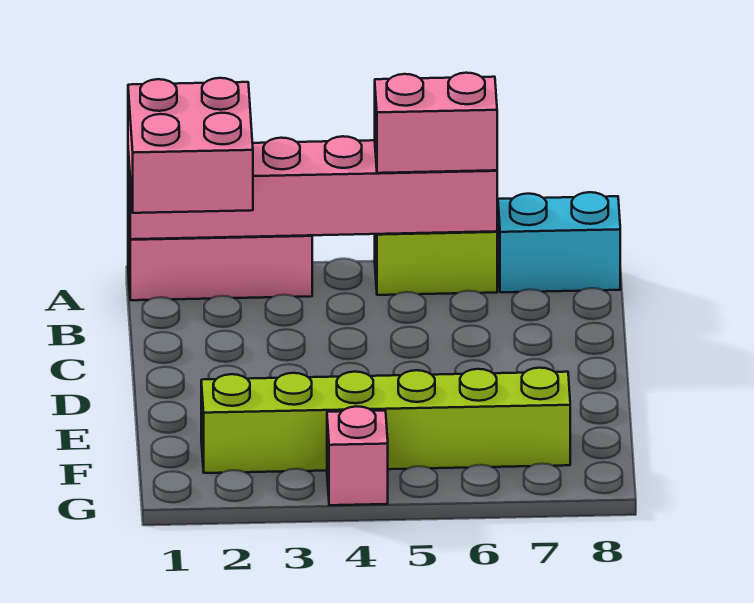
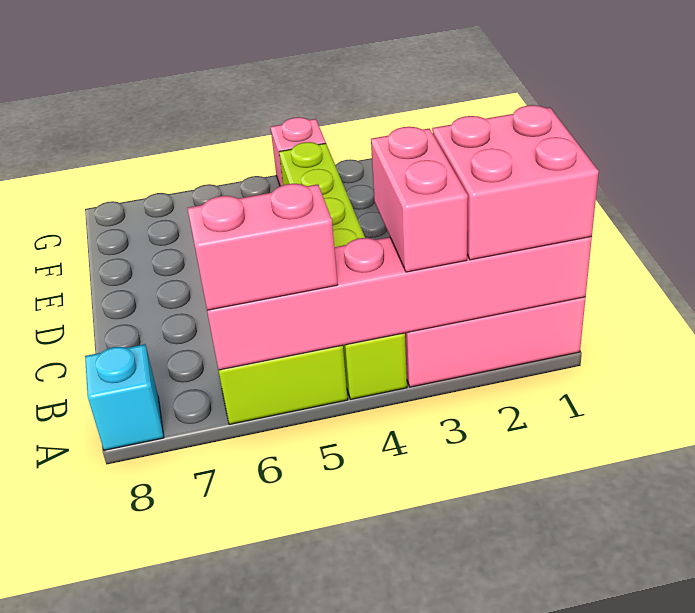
none -> pink brick A3:B3 level 3
cyan brick A7:A8 level 1 -> cyan brick A8 level 1
lime brick F2:F7 level 1 -> lime brick A4:F4 level 1

